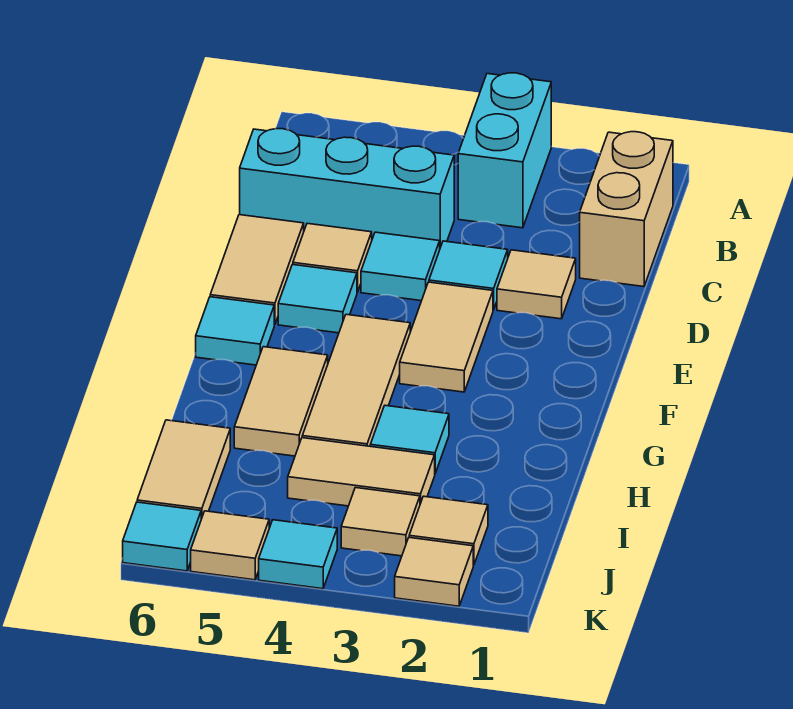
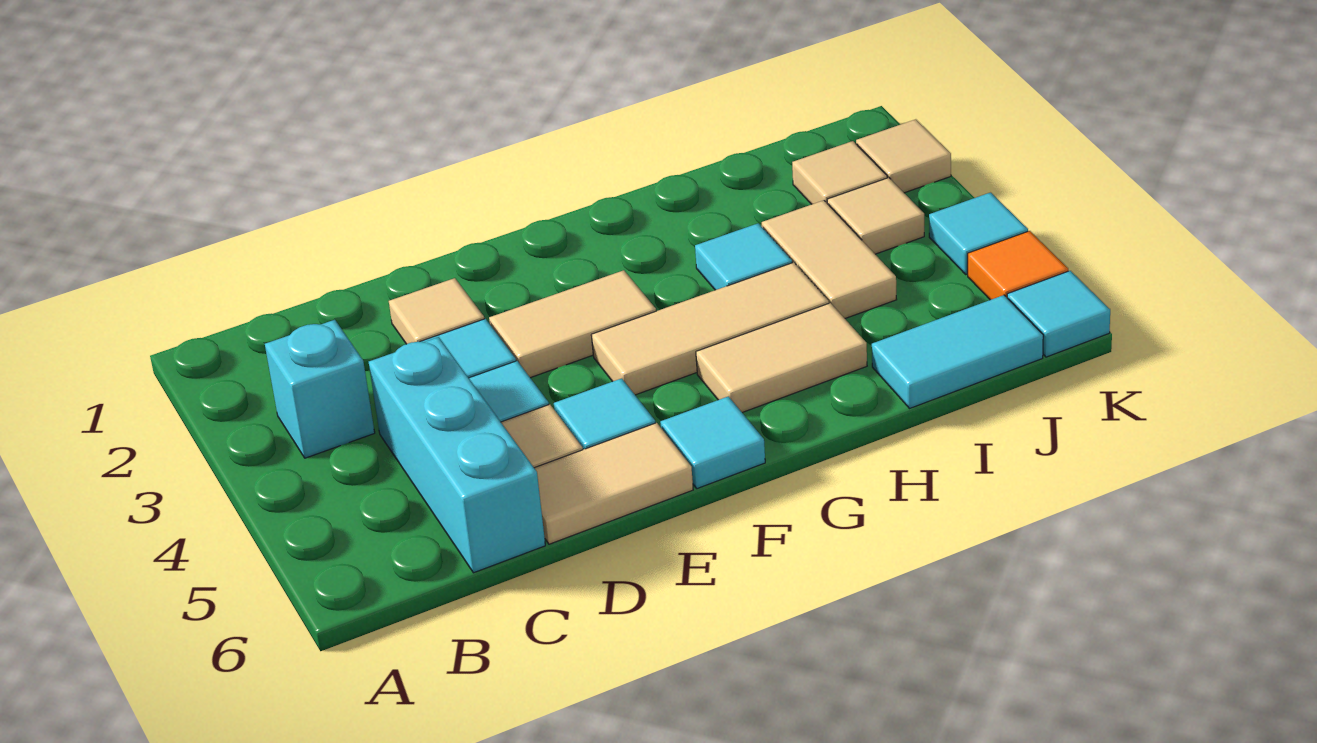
cyan brick A3:B3 level 1 -> cyan brick B3 level 1
tan brick B1:C1 level 1 -> none
tan tile I6:J6 level 1 -> cyan tile I6:J6 level 1
tan tile K5 level 1 -> orange tile K5 level 1

